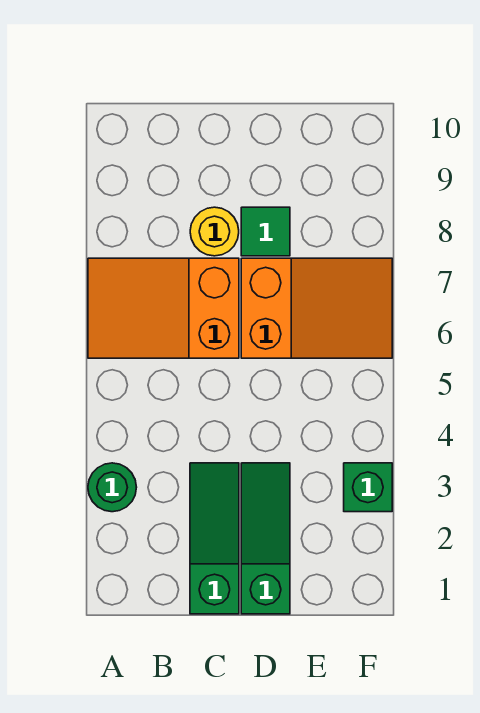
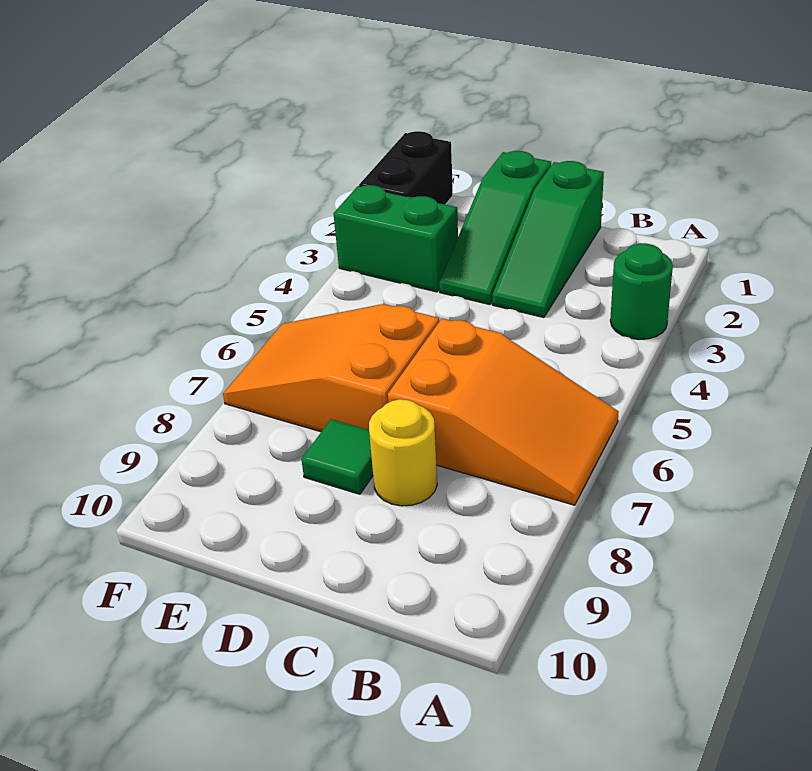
none -> black brick F1:F2 level 1
green brick F3 level 1 -> green brick E3:F3 level 1

